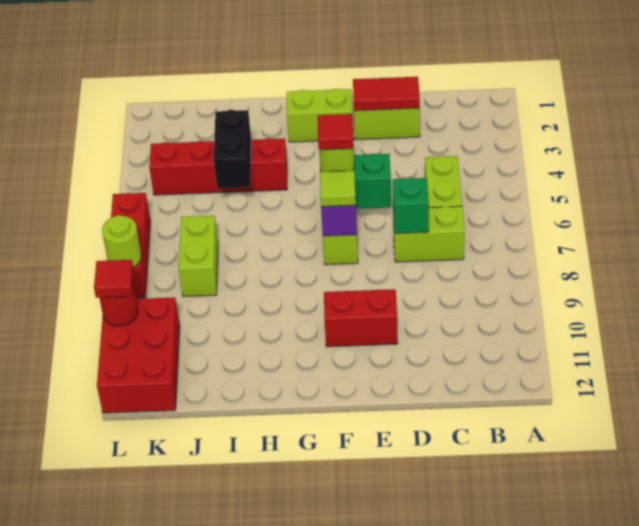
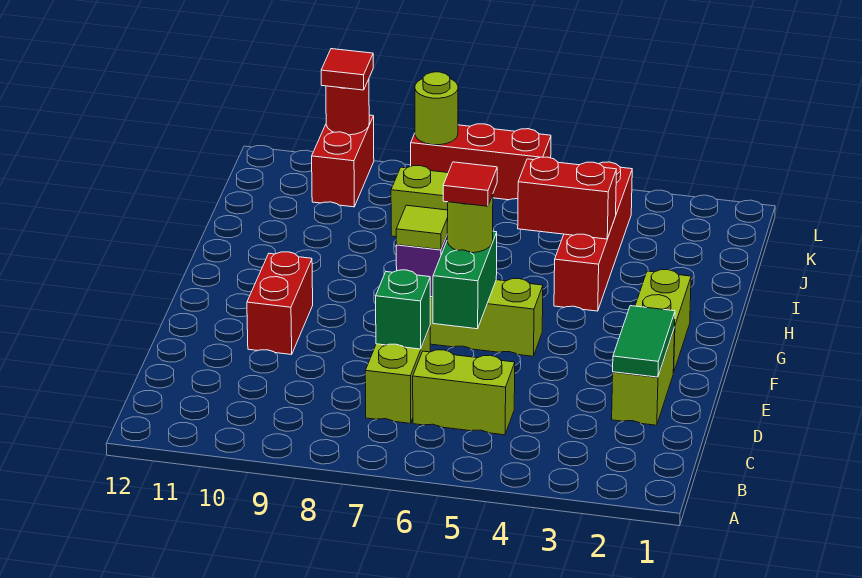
red tile D2:E2 level 2 -> green tile D2:E2 level 2
black brick I4:I5 level 2 -> red brick I4:I5 level 2
red brick K10:L12 level 1 -> red brick K10:L10 level 1

